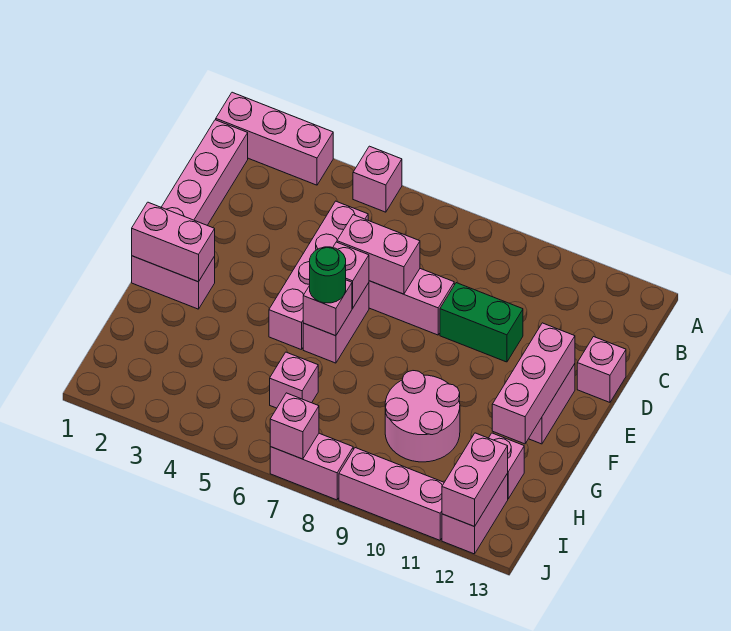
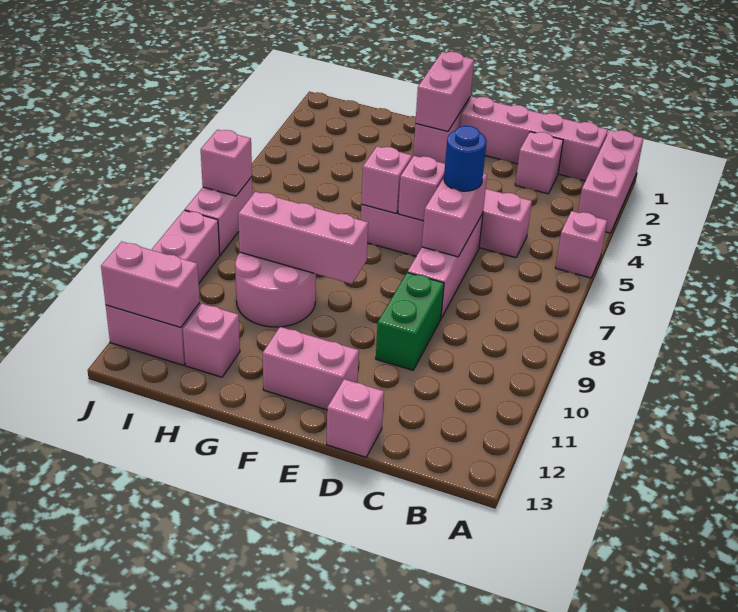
none -> blue round brick D6 level 3
pink brick E12:G12 level 2 -> pink brick F9:H9 level 2
green round brick F6 level 3 -> none
pink brick H6 level 1 -> pink brick C2 level 1

